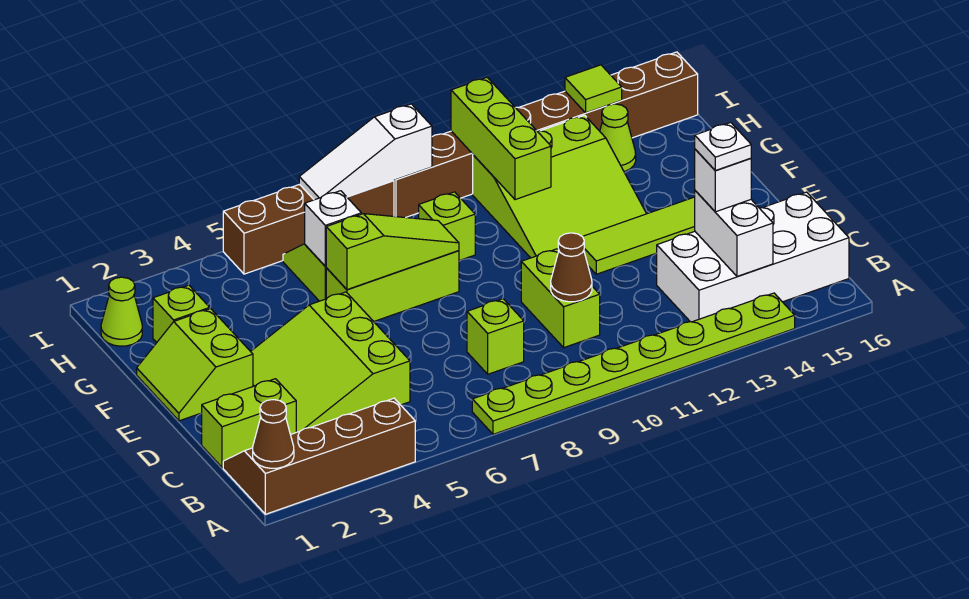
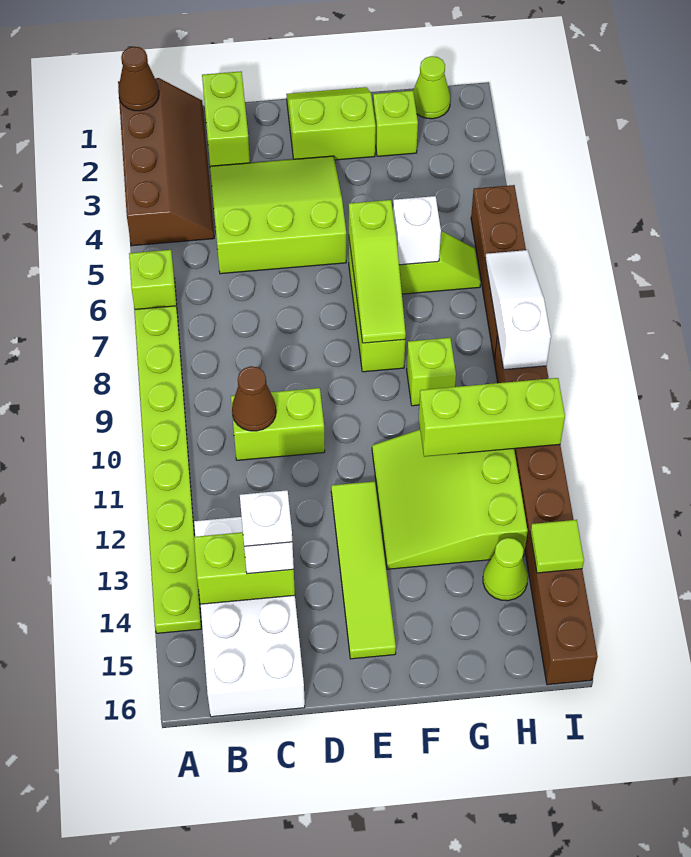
white brick B14:C14 level 2 -> lime brick B14:C14 level 2
lime brick C8 level 1 -> lime brick A6 level 1

